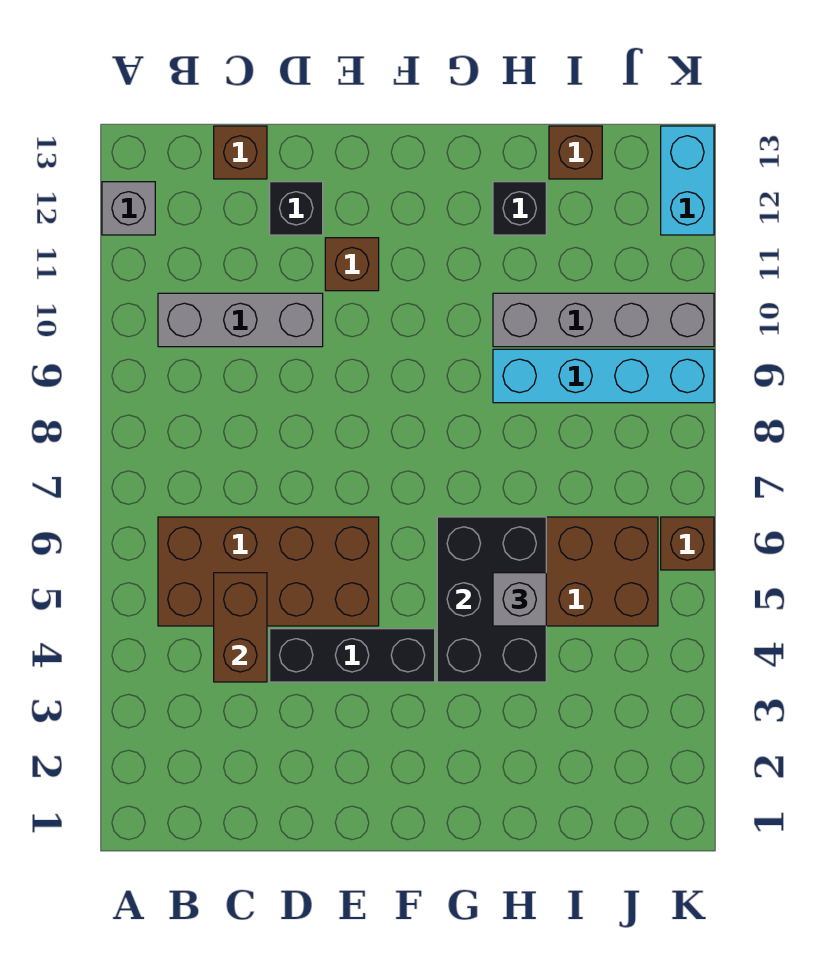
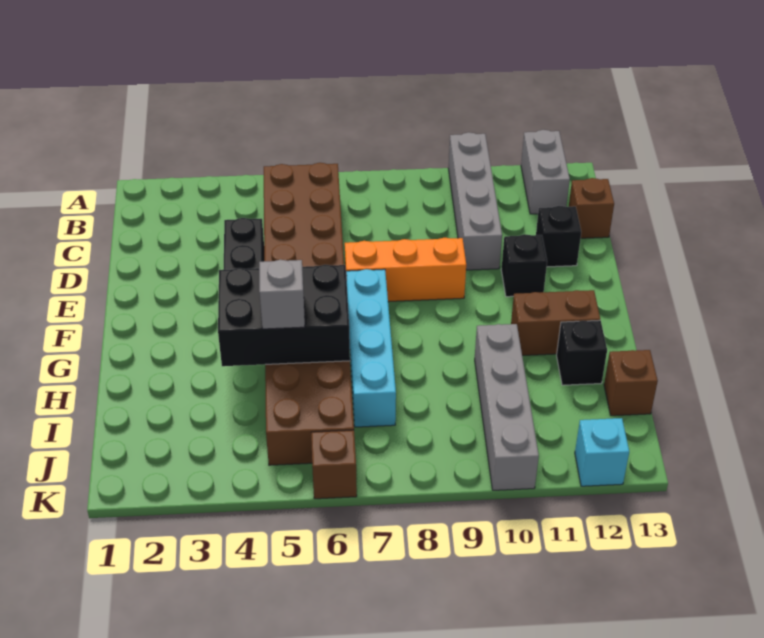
grey brick A12 level 1 -> grey brick A12:B12 level 1
grey brick B10:D10 level 1 -> grey brick A10:D10 level 1
brown brick C4:C5 level 2 -> brown brick G11:G12 level 1
none -> orange brick E7:E9 level 1
brown brick E11 level 1 -> black brick E11 level 1
cyan brick H9:K9 level 1 -> cyan brick F7:I7 level 1
cyan brick K12:K13 level 1 -> cyan brick K12 level 1

